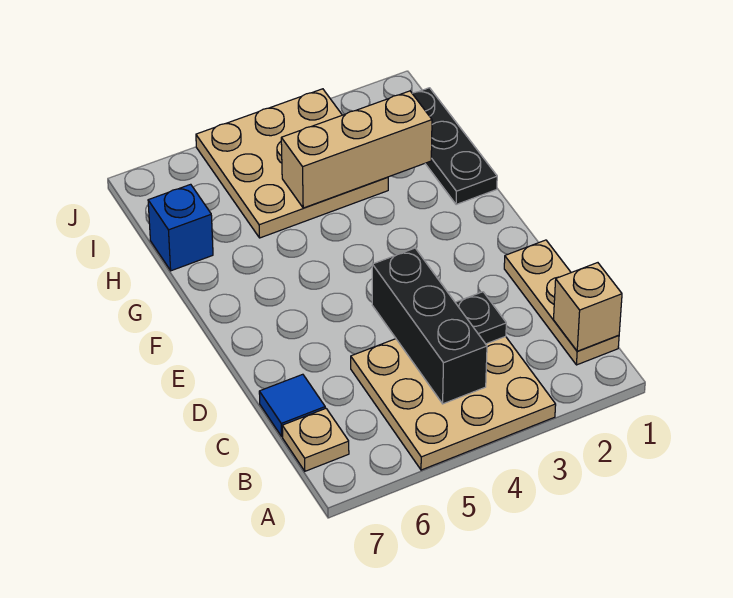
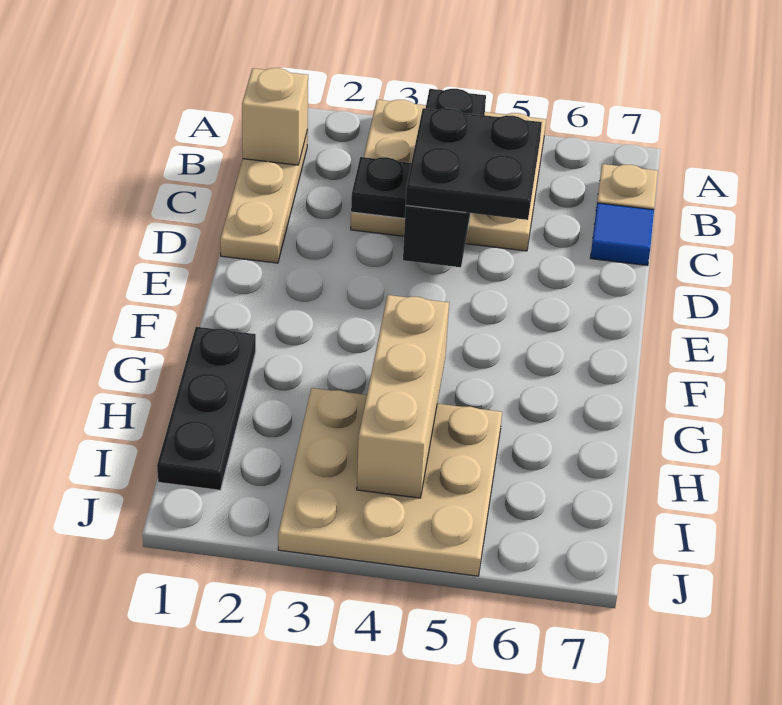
none -> black plate C4:D5 level 3
tan brick H2:H4 level 2 -> tan brick G4:I4 level 2
blue brick H7 level 1 -> none

